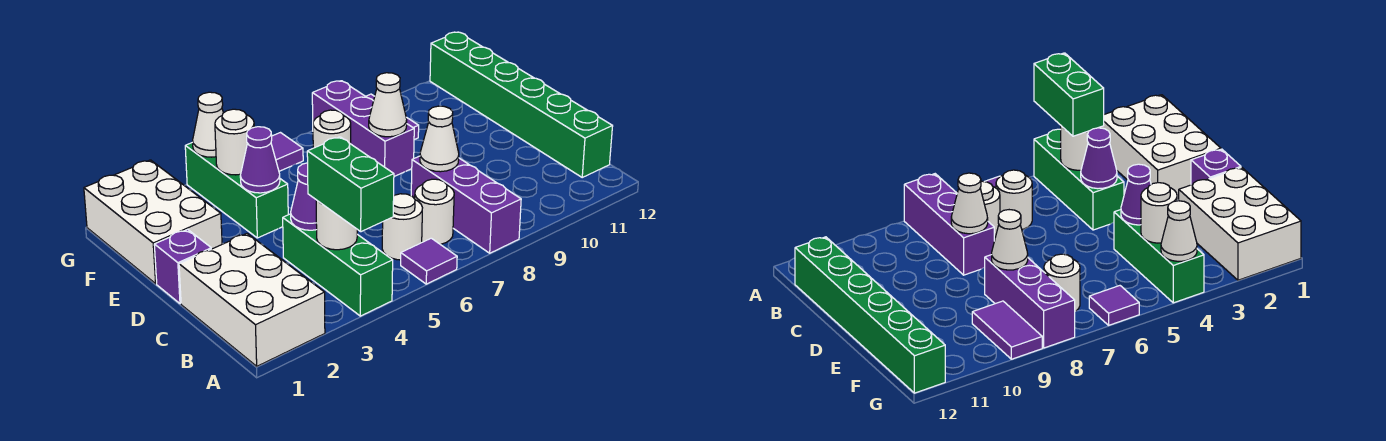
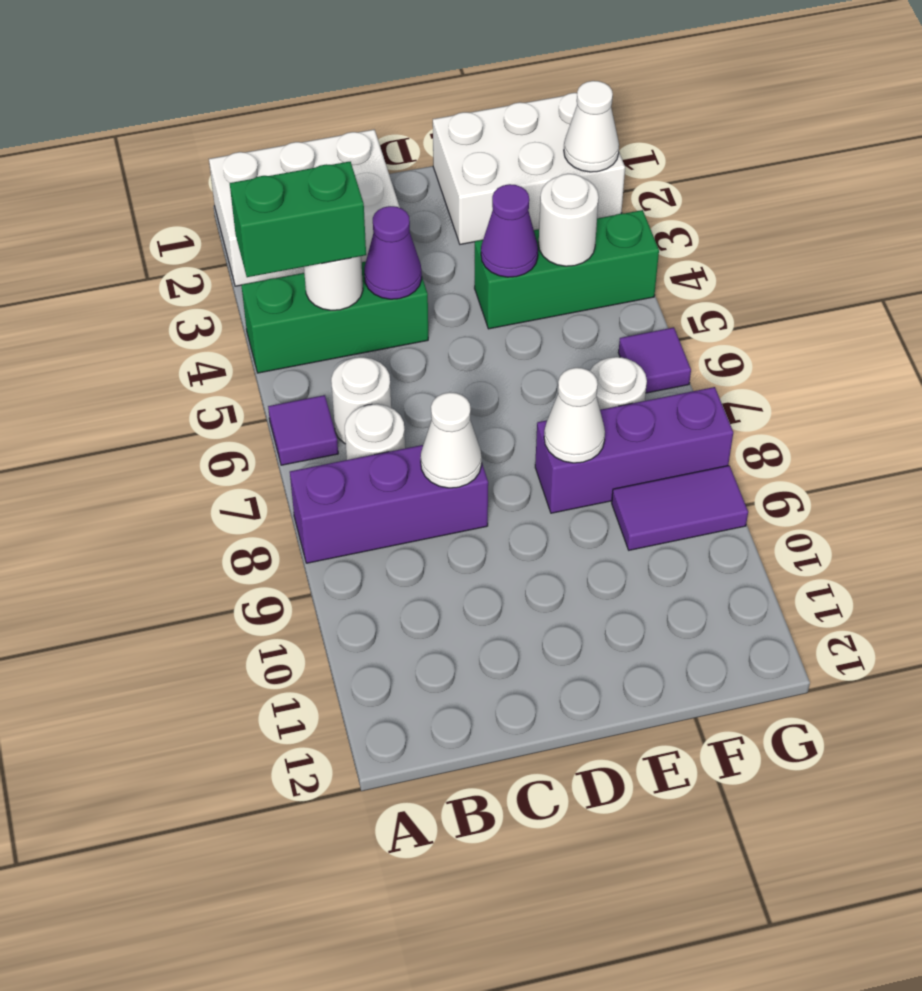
green brick B12:G12 level 1 -> none
purple brick D1 level 1 -> none
white cone G4 level 2 -> white cone G2 level 2

